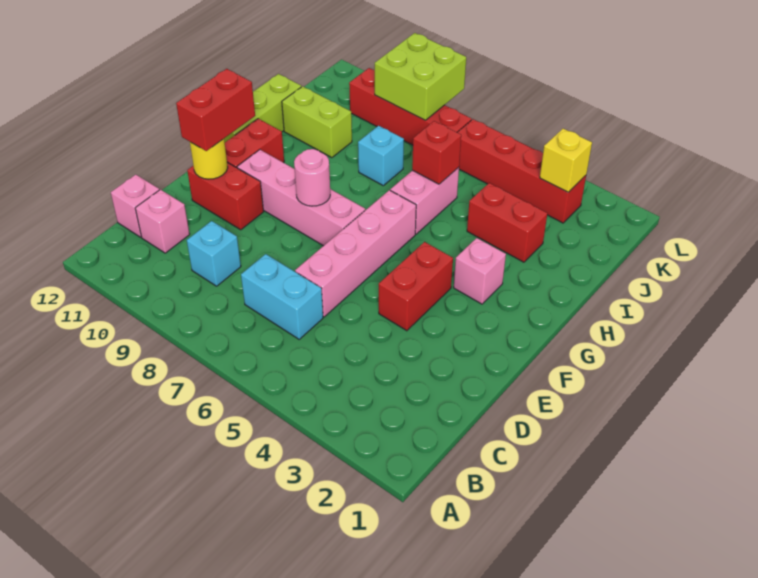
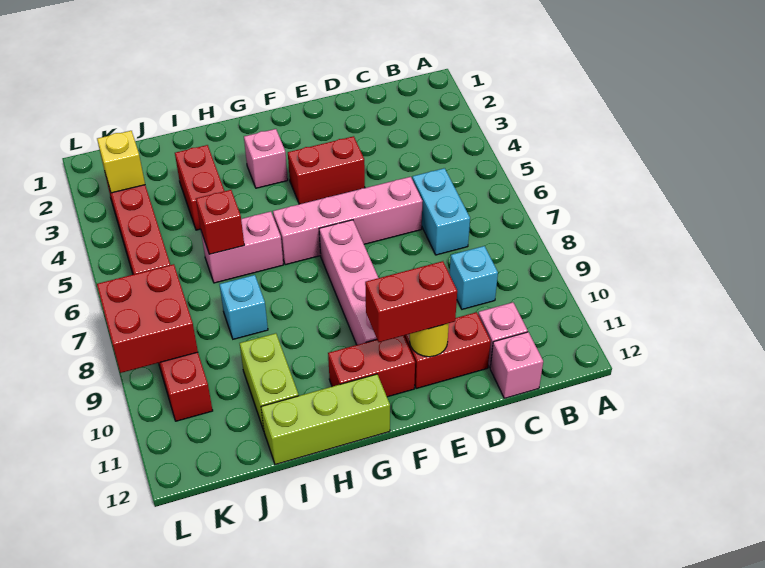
red brick E10:E11 level 1 -> red brick D11:E11 level 1
pink round brick F8 level 2 -> none
lime brick K8:L9 level 2 -> red brick K8:L9 level 2

